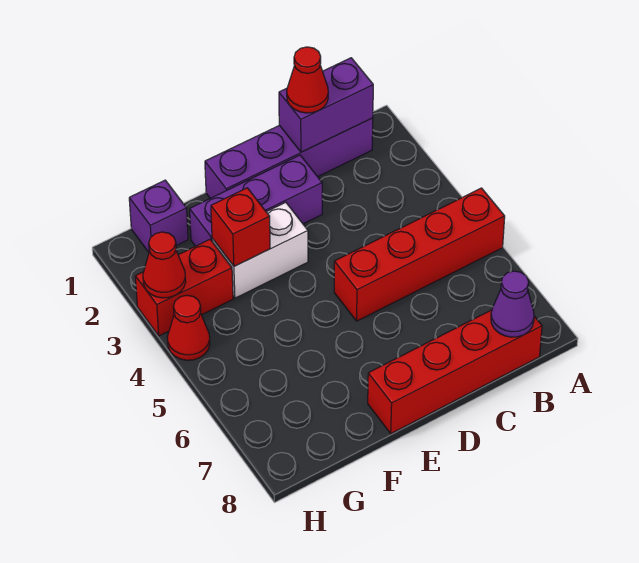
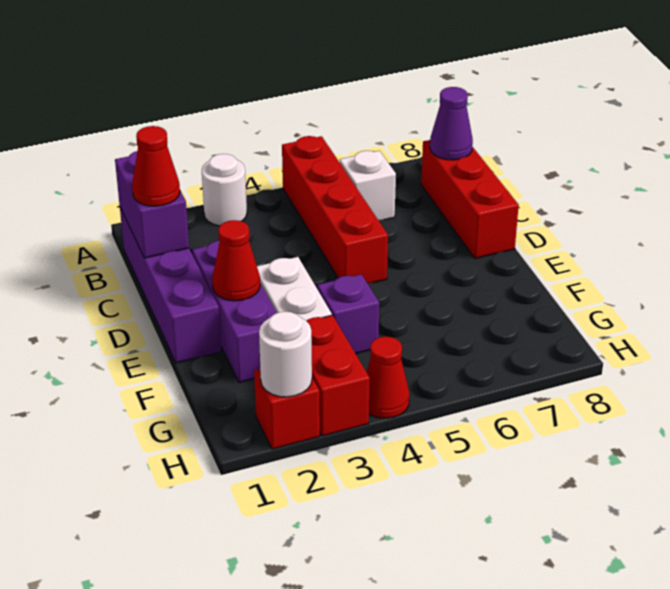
none -> white round brick A3 level 1
none -> white brick B6 level 1
red brick B8:E8 level 1 -> red brick B8:D8 level 1
red brick F3 level 2 -> red brick H2 level 1
purple brick G1 level 1 -> purple brick F4 level 1
none -> white round brick H2 level 2
red cone H3 level 2 -> red cone E2 level 2

